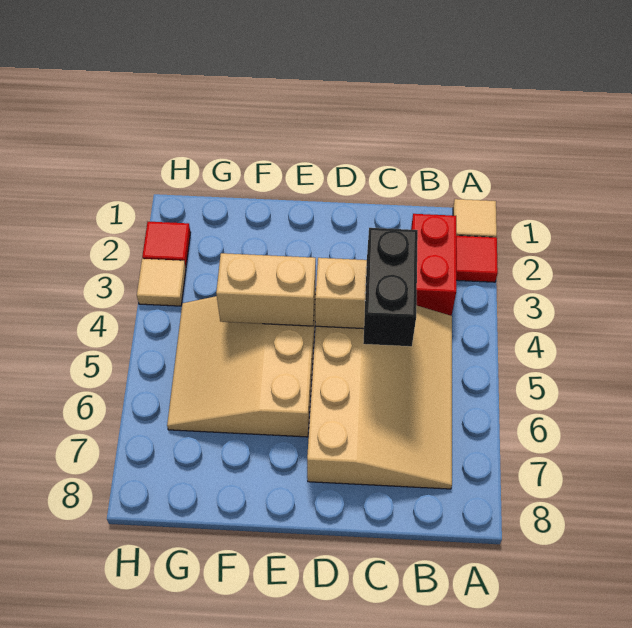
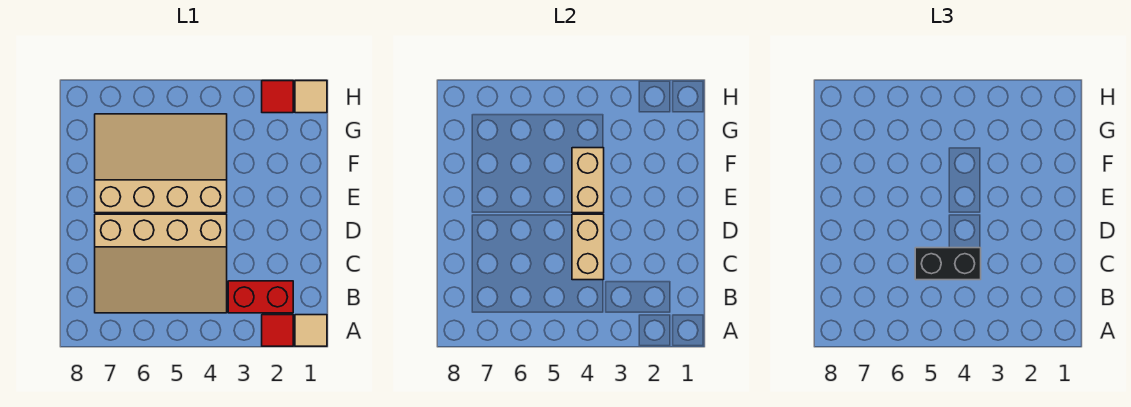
tan slope E4:G6 level 1 top E -> tan slope E4:G7 level 1 top E
tan tile H3 level 1 -> tan tile H1 level 1

